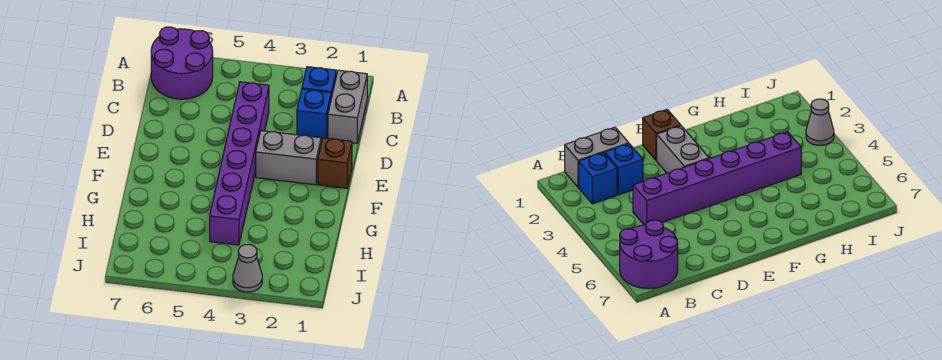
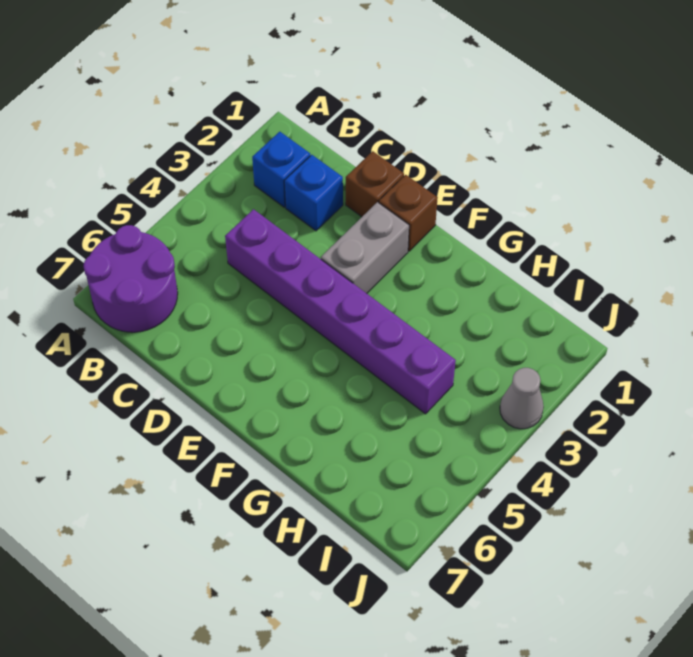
grey brick B1:C1 level 1 -> none
none -> brown brick D1 level 1

